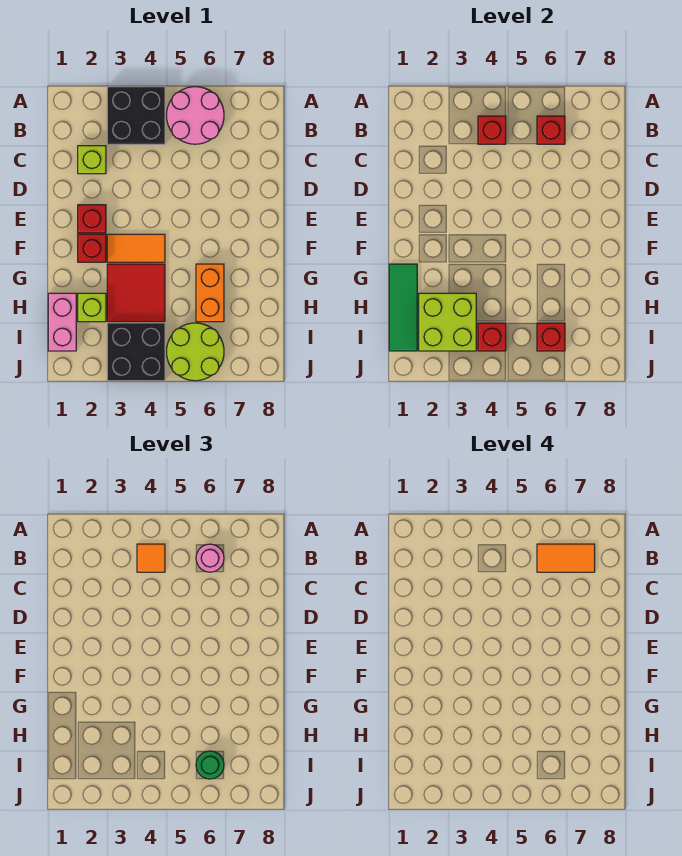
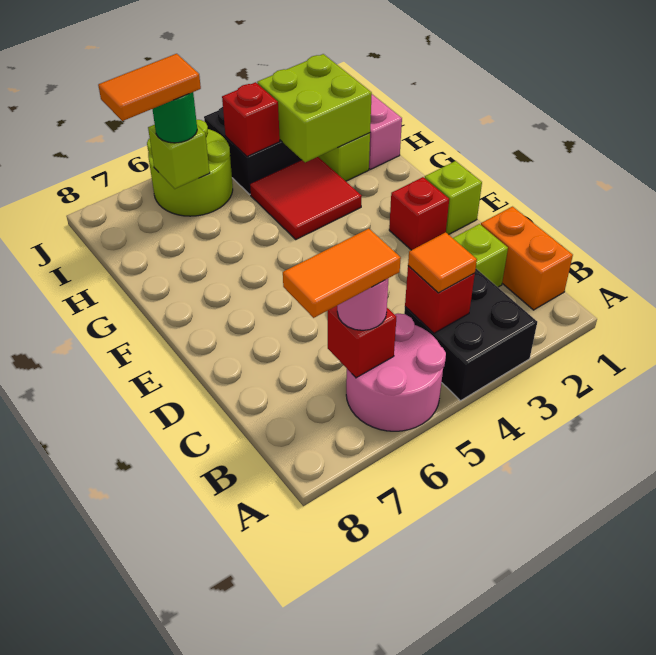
none -> lime brick E1 level 1
red brick F2 level 1 -> none
orange tile F3:F4 level 1 -> orange tile I6:I7 level 4
green tile G1:I1 level 2 -> none
orange brick G6:H6 level 1 -> orange brick B1:C1 level 1
red brick I6 level 2 -> lime brick I6 level 2

